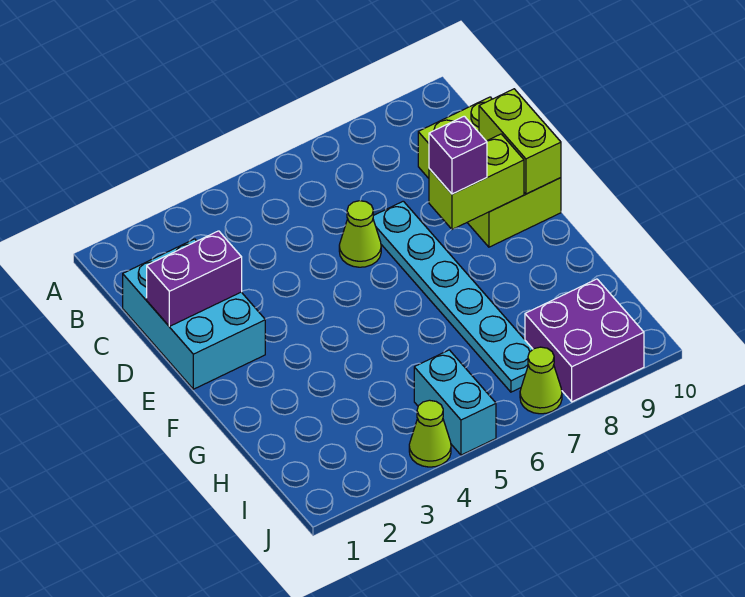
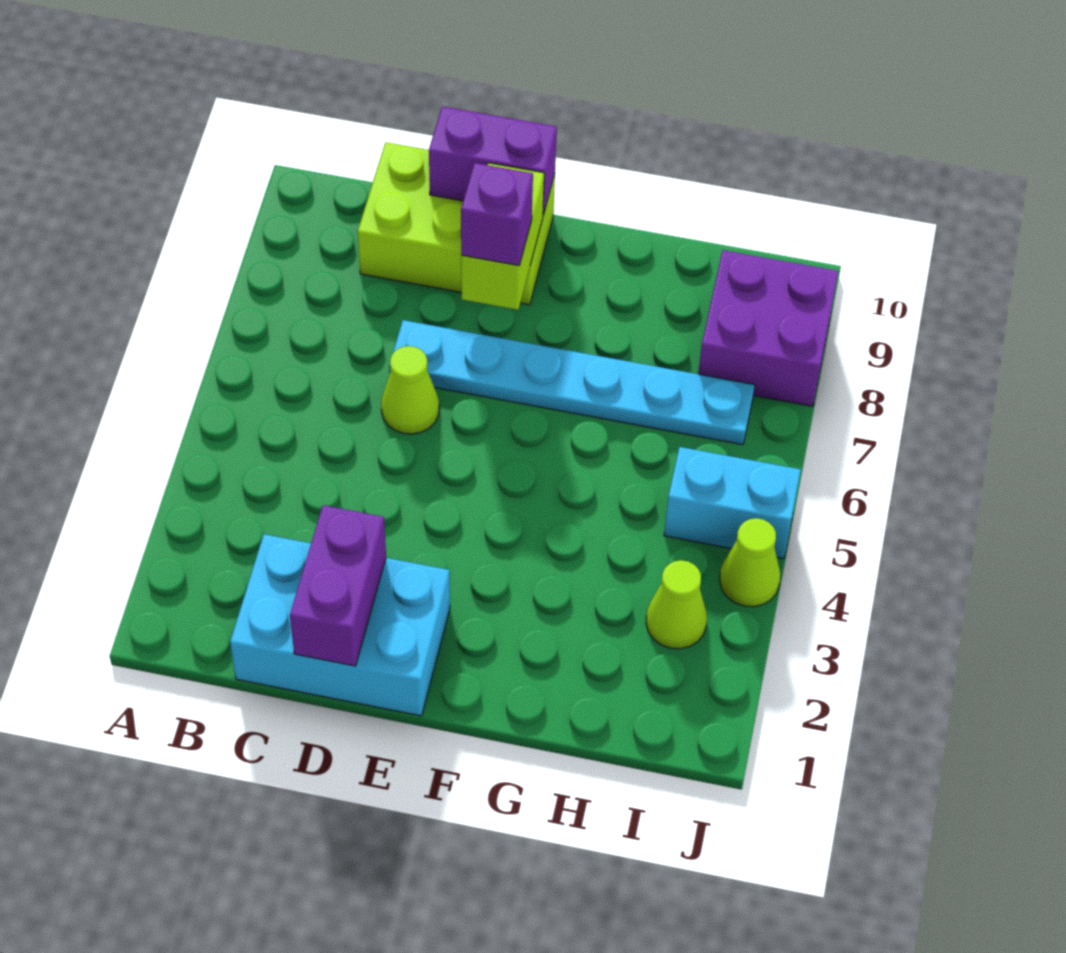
lime brick D10:E10 level 2 -> purple brick D10:E10 level 2
lime cone J7 level 1 -> lime cone I3 level 1

